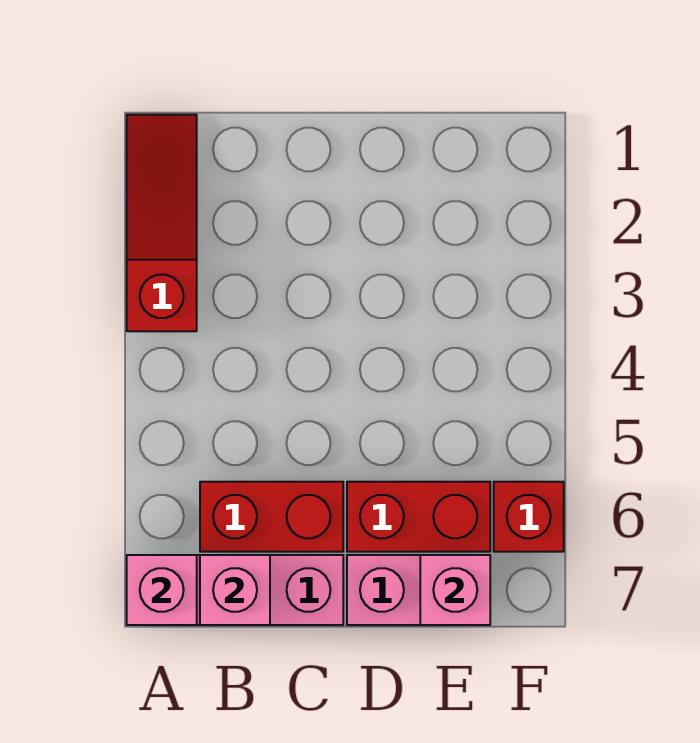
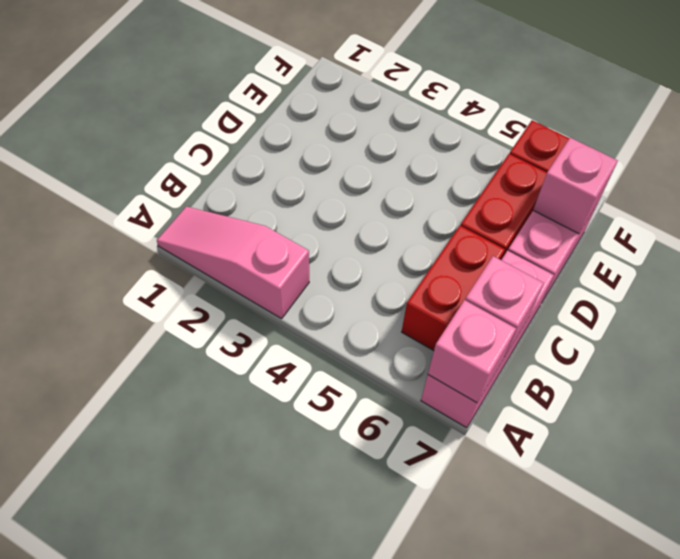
red slope A1:A3 level 1 top 3 -> pink slope A1:A3 level 1 top 3

